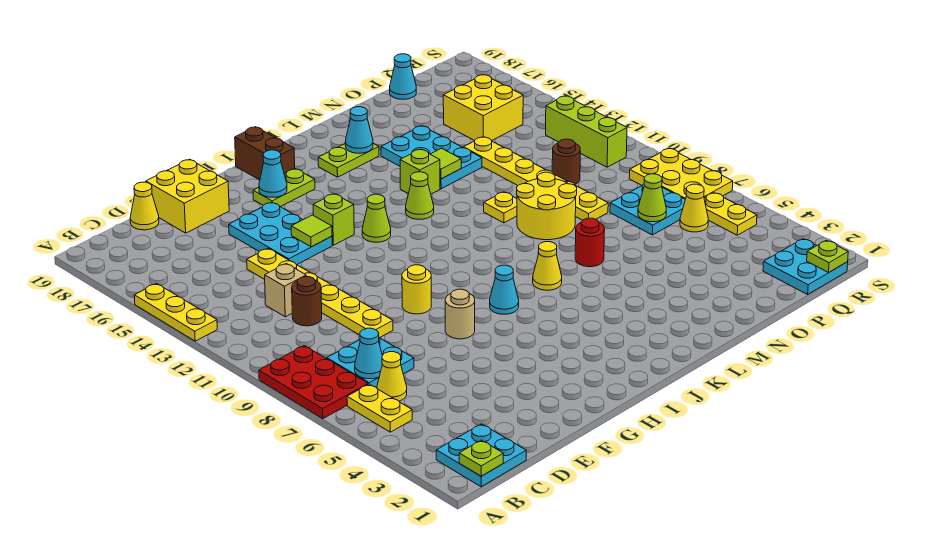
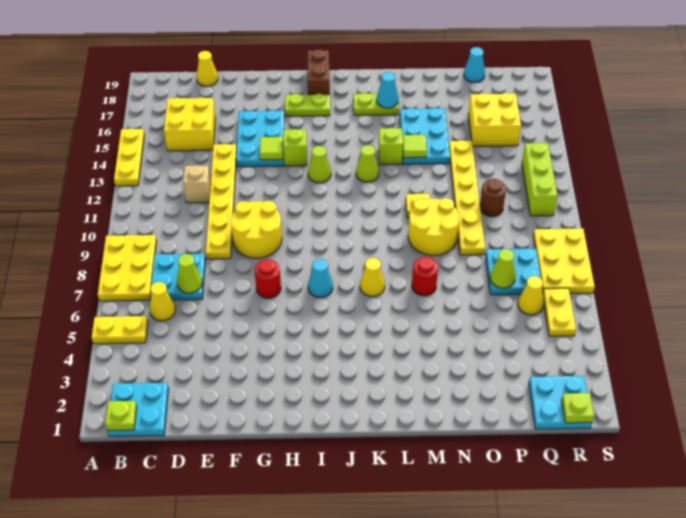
red plate A7:B9 level 1 -> yellow plate A7:B9 level 1
yellow plate B5:B6 level 1 -> yellow plate A5:B5 level 1
cyan cone C7 level 2 -> none
none -> lime cone D7 level 2
brown round brick D11 level 1 -> none
yellow brick E18:F19 level 1 -> yellow brick C15:D16 level 1
tan round brick G7 level 1 -> red round brick G7 level 1
yellow round brick G9 level 1 -> yellow round brick F9:G10 level 1
cyan cone H17 level 2 -> none

